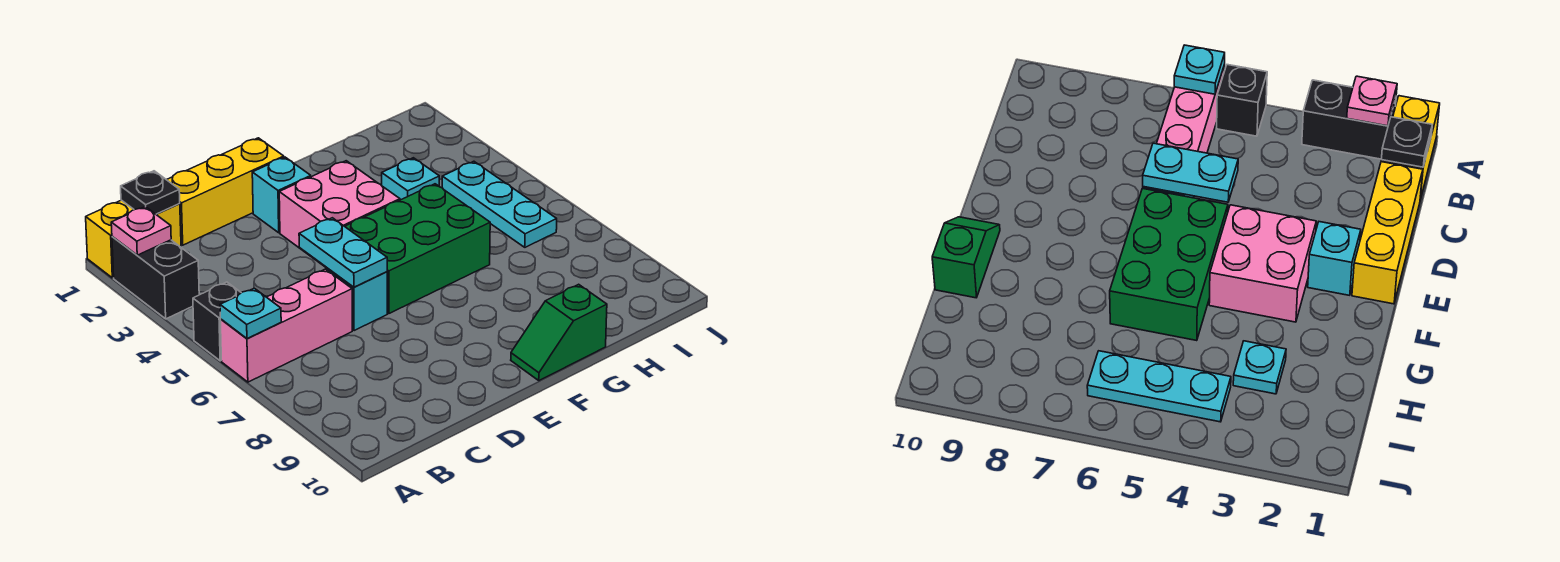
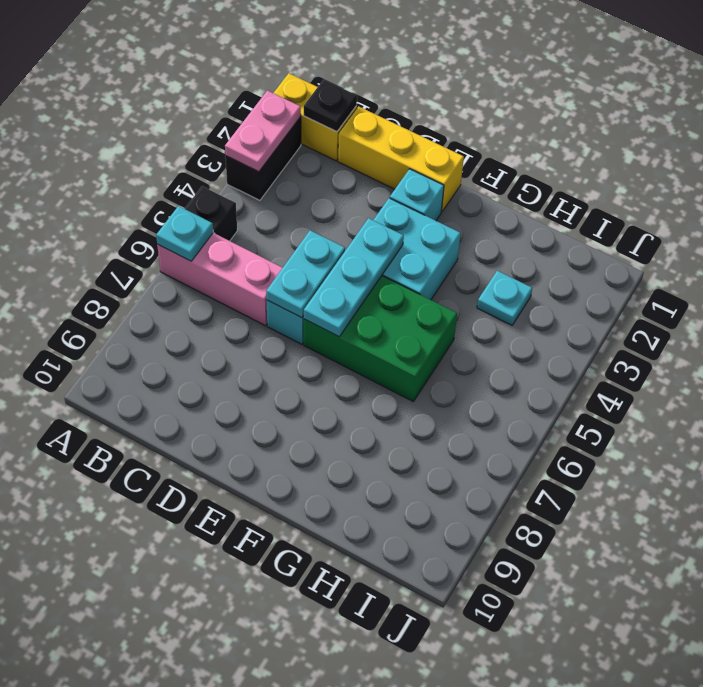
pink plate A2 level 2 -> pink plate A2:A3 level 2
pink brick E3:F4 level 1 -> cyan brick E3:F4 level 1
green slope F10:G10 level 1 top G -> none
cyan plate I4:I6 level 1 -> cyan plate E4:E6 level 2

